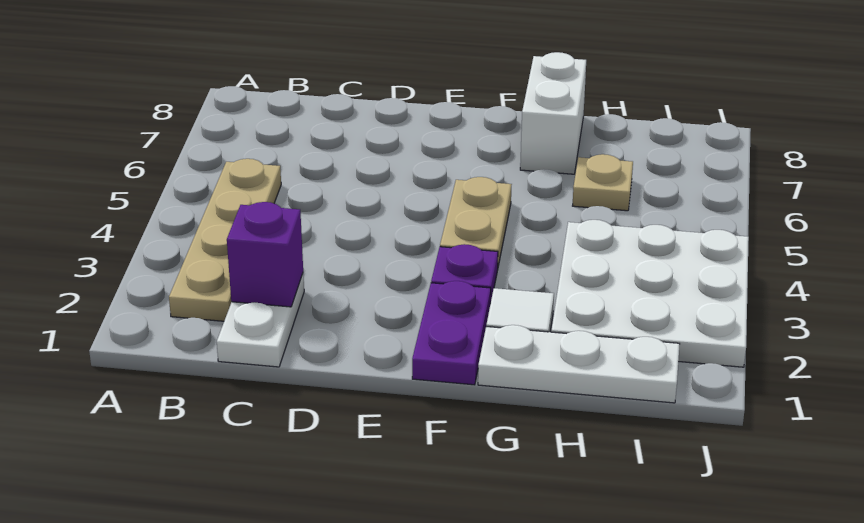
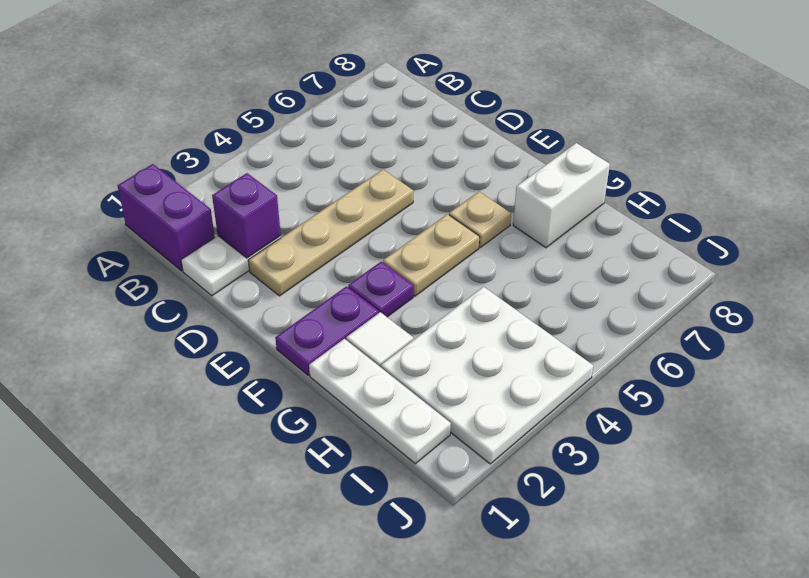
none -> purple brick A1:B1 level 1
tan plate B2:B5 level 1 -> tan plate D2:D5 level 1
tan plate H6 level 1 -> tan plate F6 level 1

